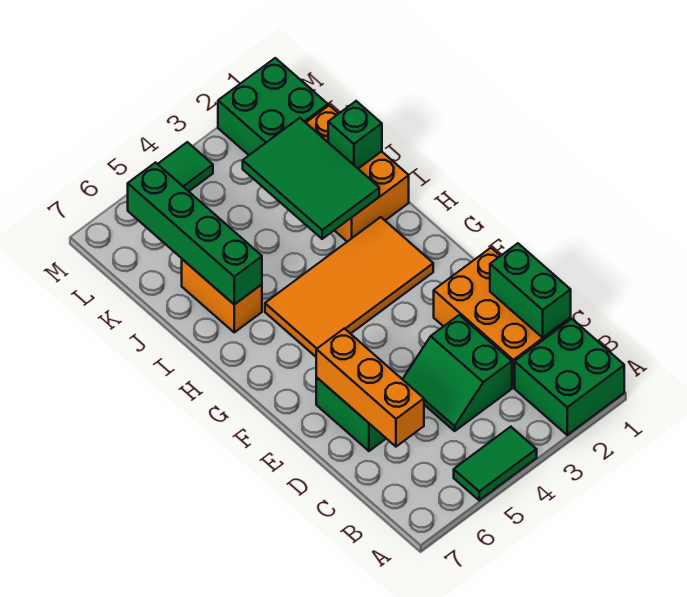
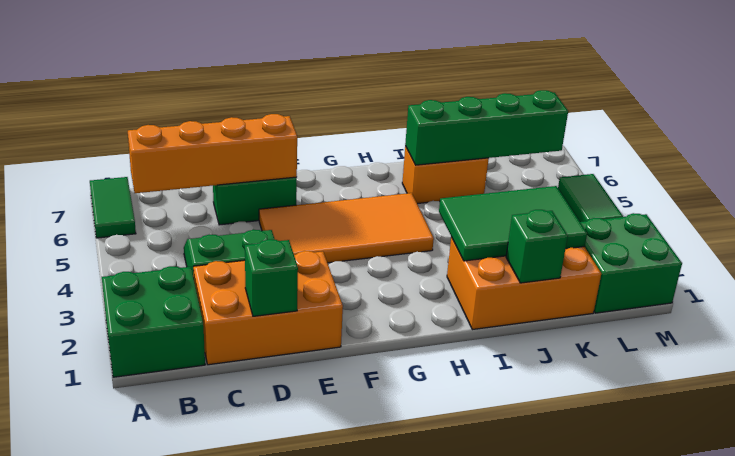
green tile A4:A5 level 1 -> green tile A6:A7 level 1
green brick C1:D1 level 2 -> green brick D1 level 2
orange brick C6:E6 level 2 -> orange brick B6:E6 level 2
orange tile G2:H5 level 1 -> orange tile E4:H5 level 1

